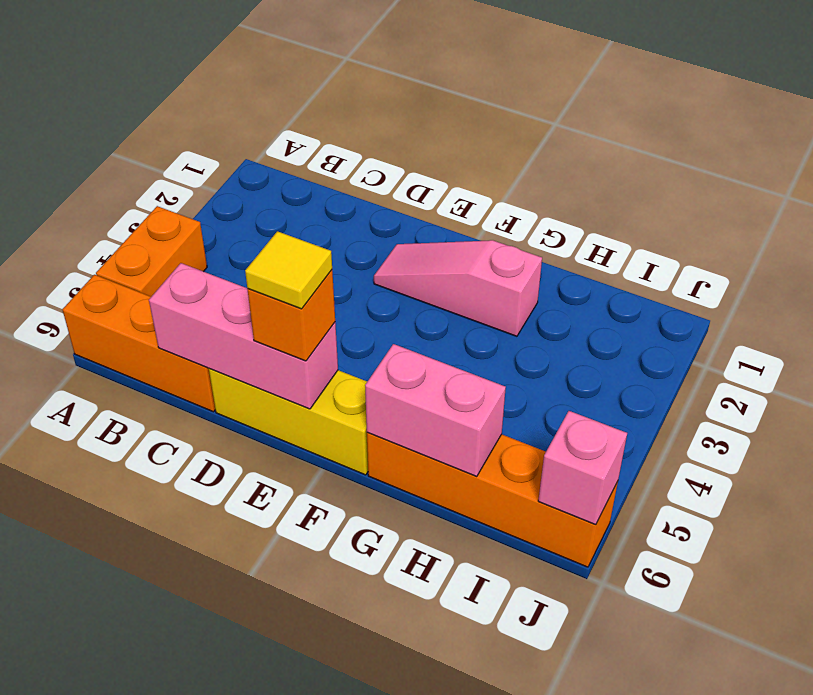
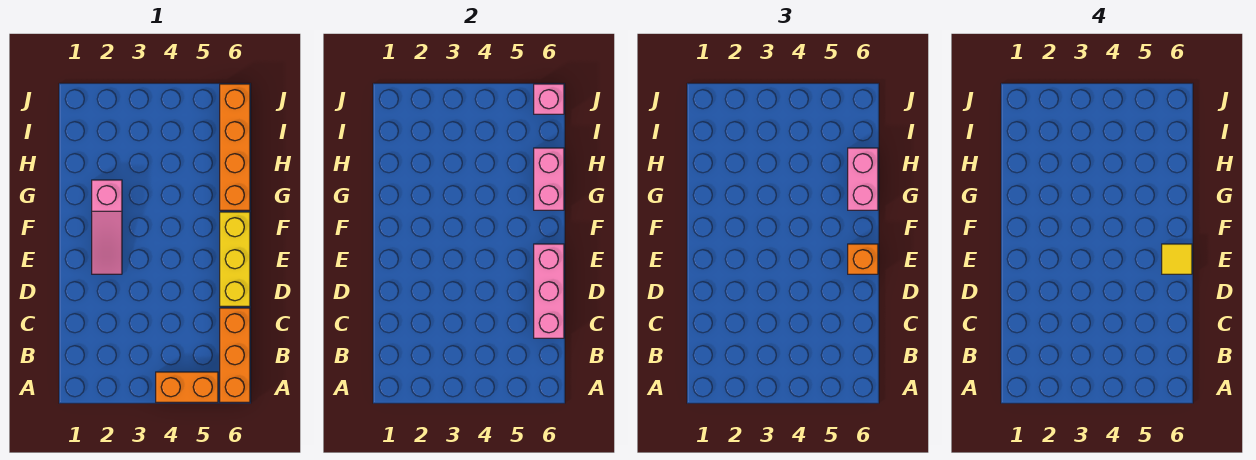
none -> pink brick G6:H6 level 3

